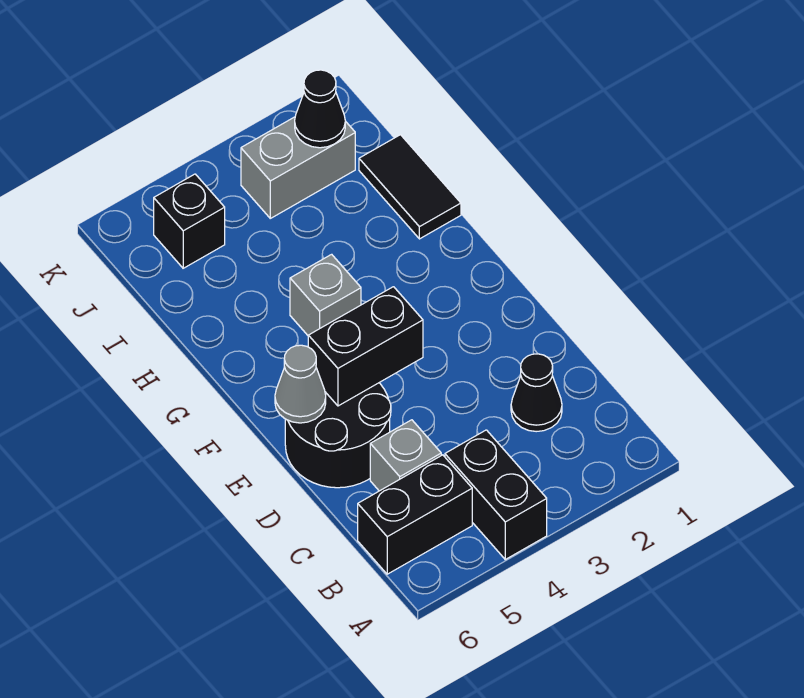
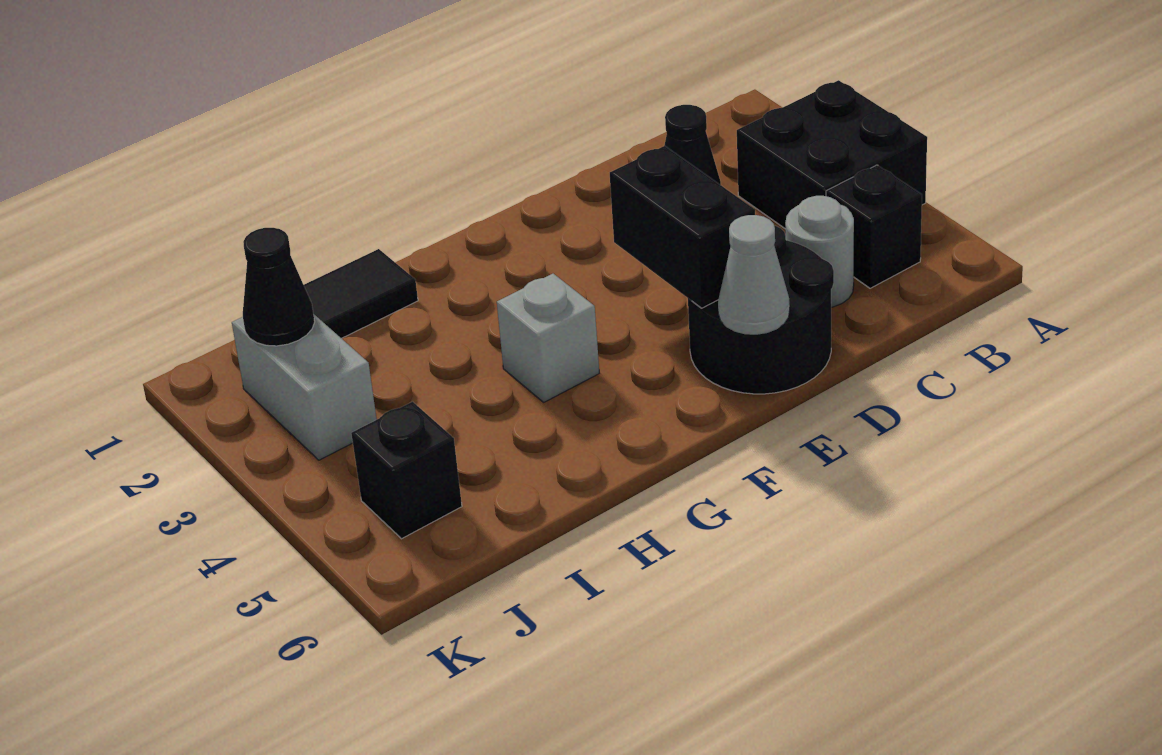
black brick A4:B4 level 1 -> black brick A3:B4 level 1
black brick B5:B6 level 1 -> black brick B5 level 1
grey brick C5 level 1 -> grey round brick C5 level 1

